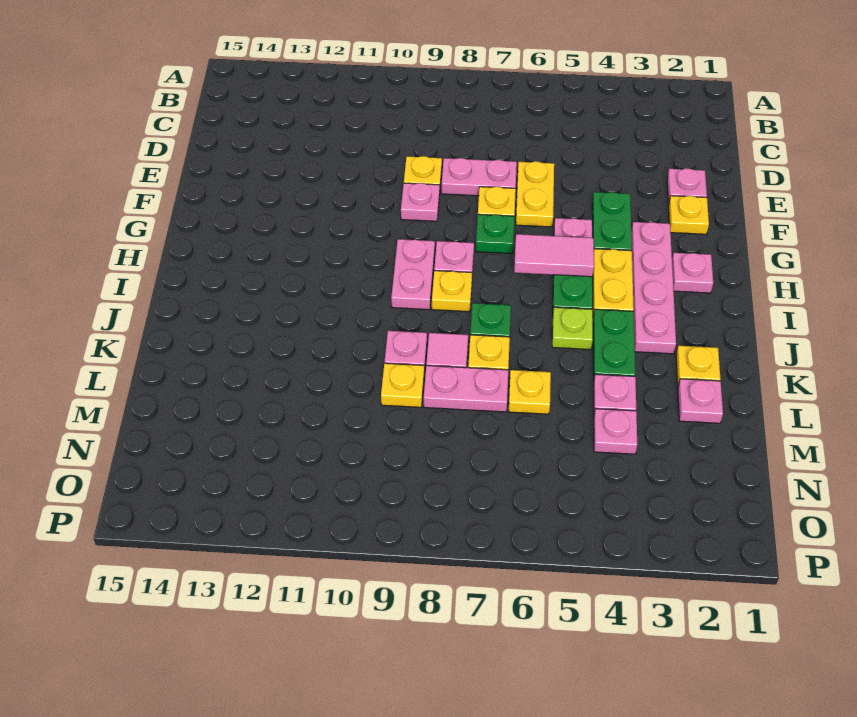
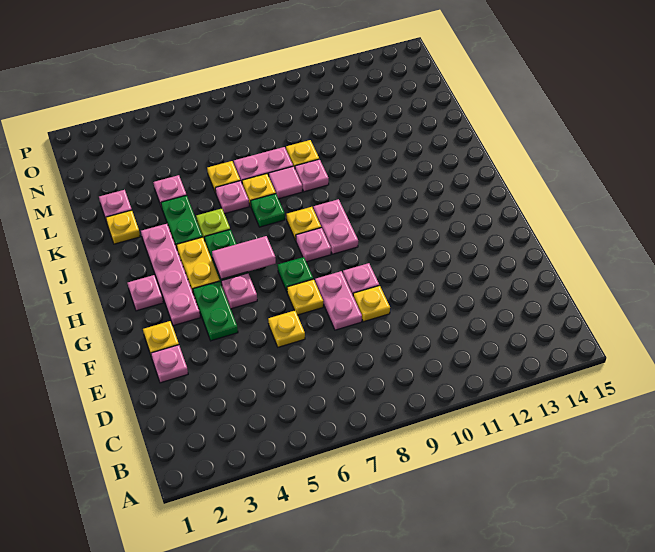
yellow plate E6:F6 level 1 -> yellow plate E6 level 1
pink plate E7:E8 level 1 -> pink plate E8:F8 level 1
pink plate M4 level 1 -> pink plate K6 level 1

